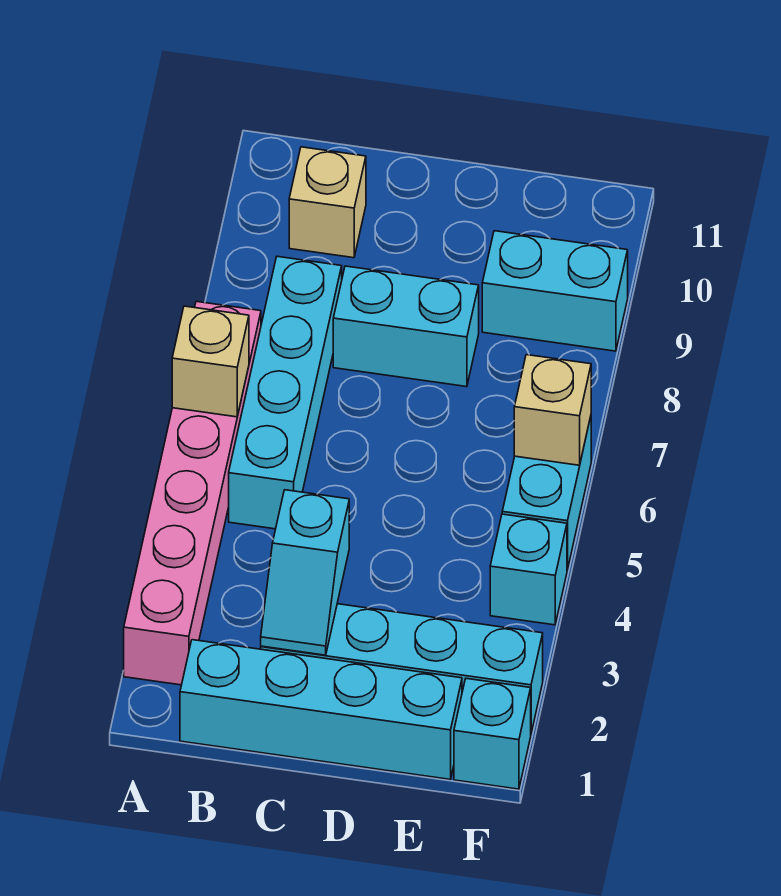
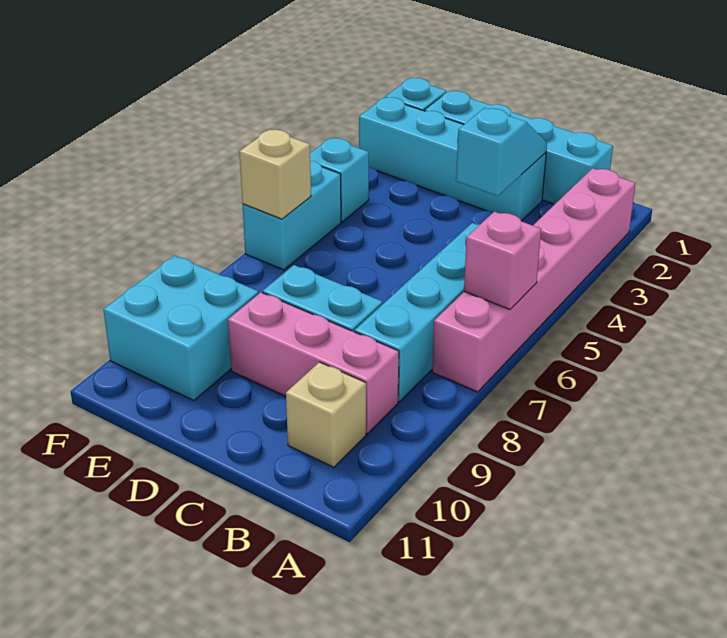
tan brick A6 level 2 -> pink brick A6 level 2
none -> pink brick B9:D9 level 1
cyan brick E9:F9 level 1 -> cyan brick E9:F10 level 1

